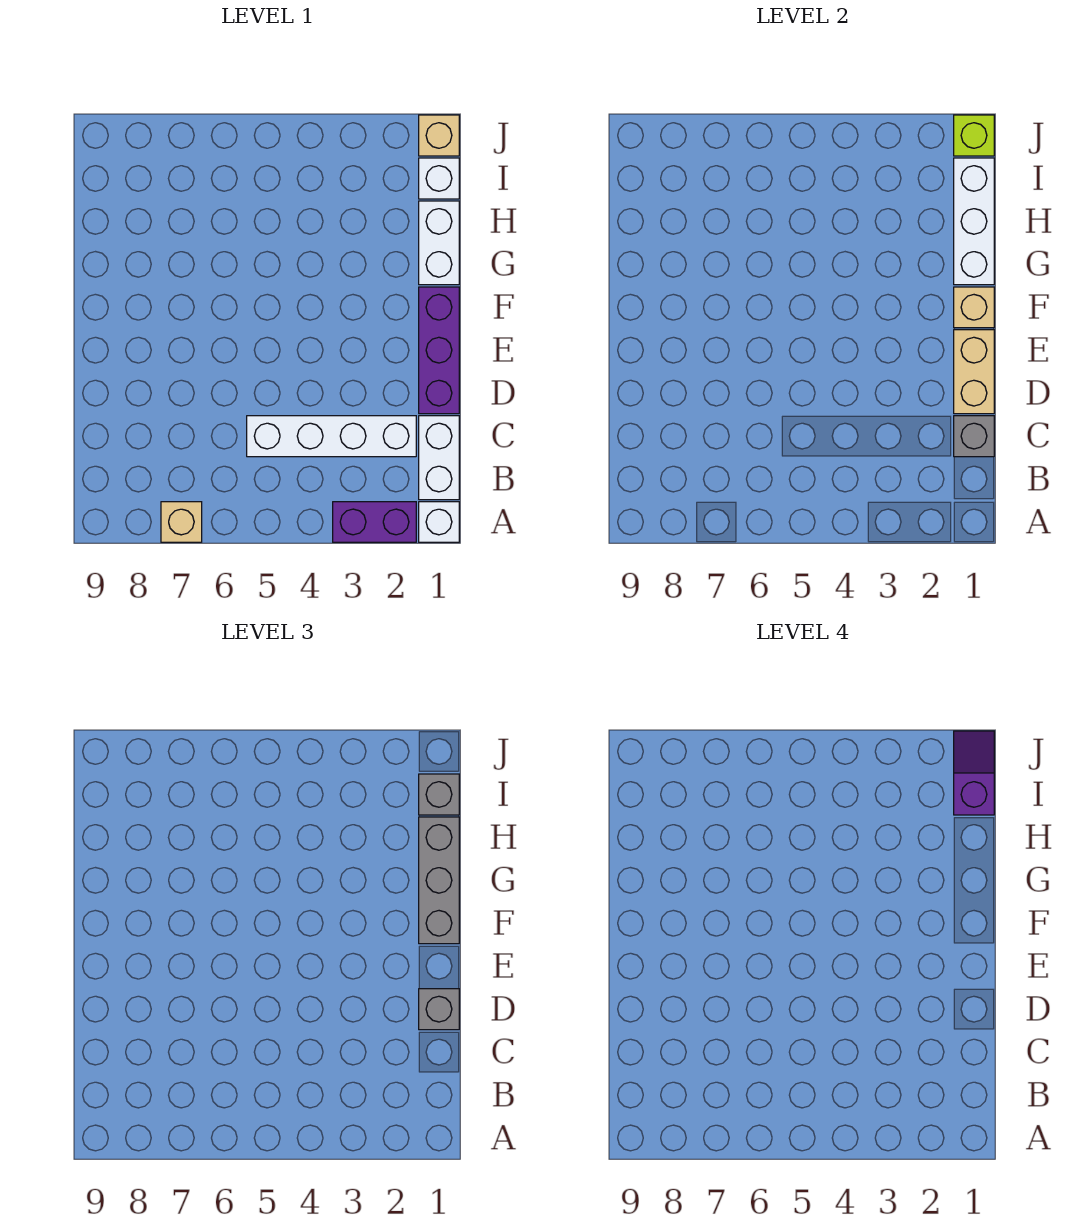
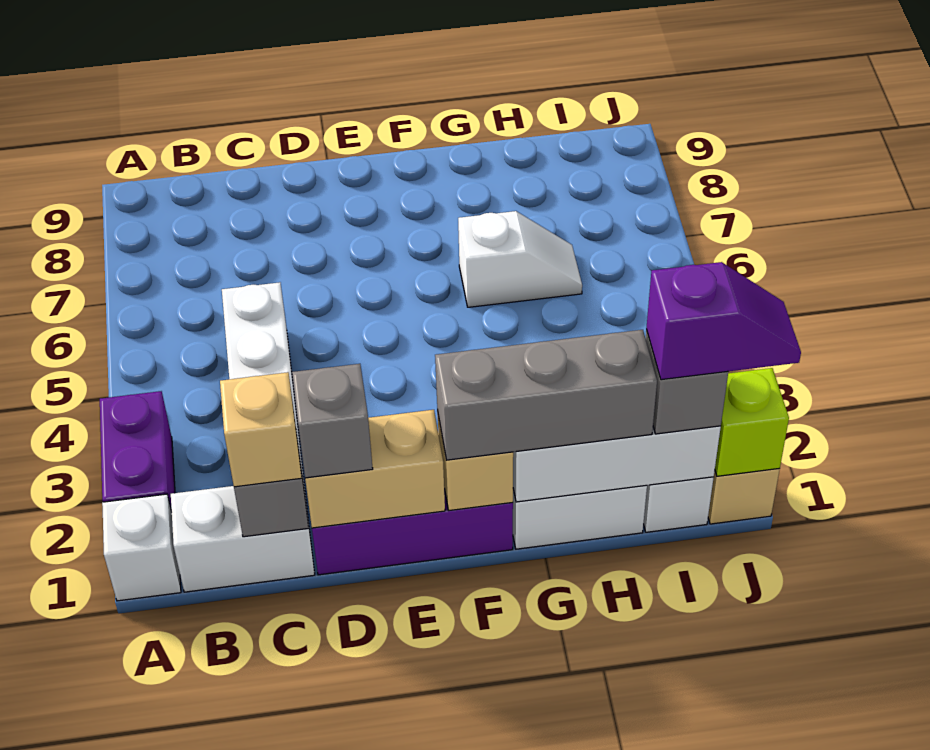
tan brick A7 level 1 -> tan brick C1 level 3
none -> white slope G6:H6 level 1 top G

